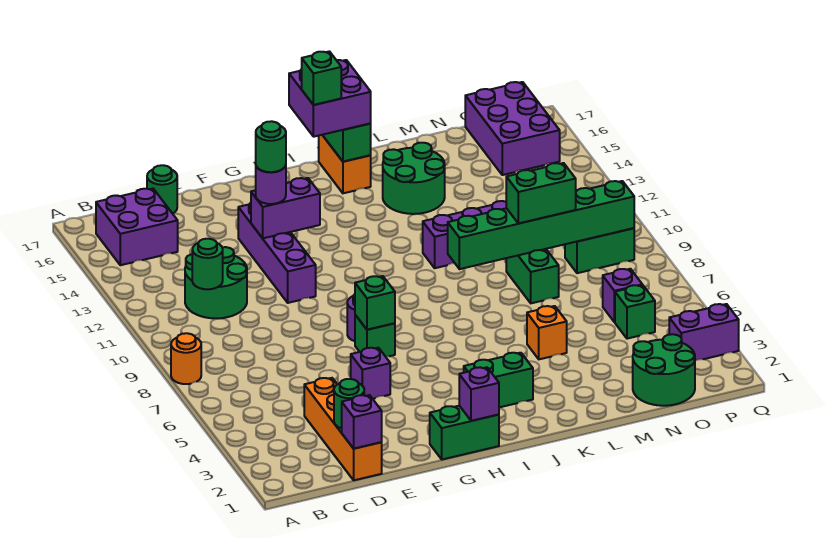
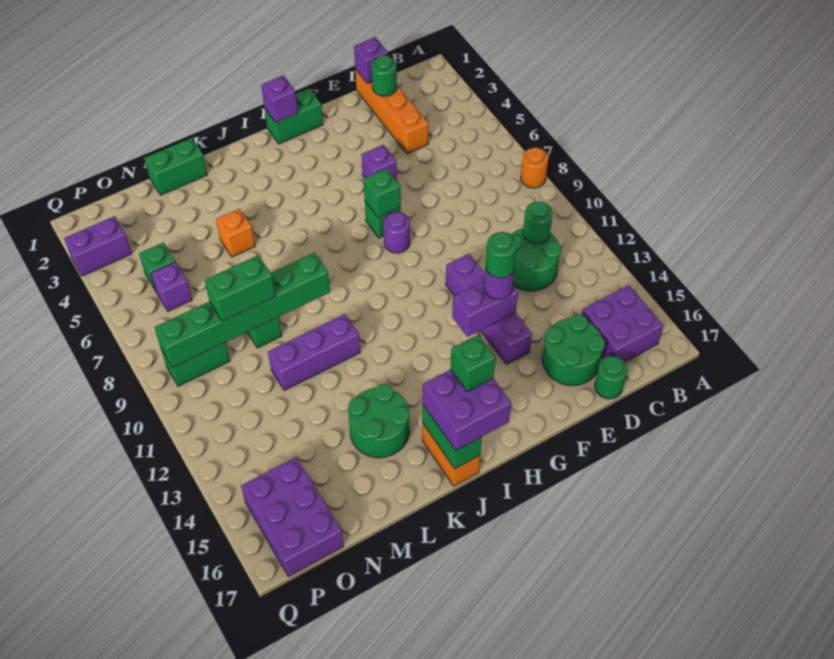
green brick I3:J3 level 1 -> green brick L1:M1 level 1
green round brick N1:O2 level 1 -> green round brick D15:E16 level 1

